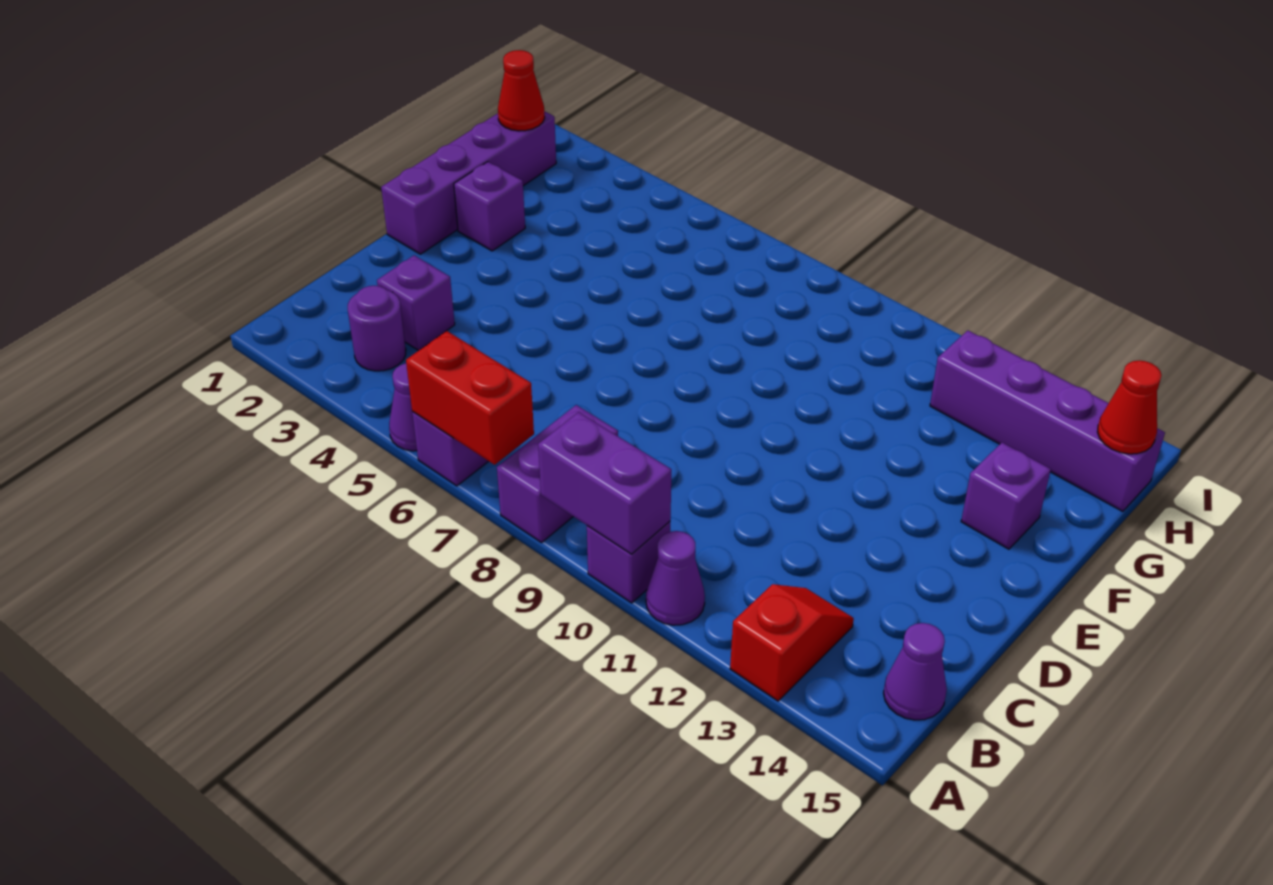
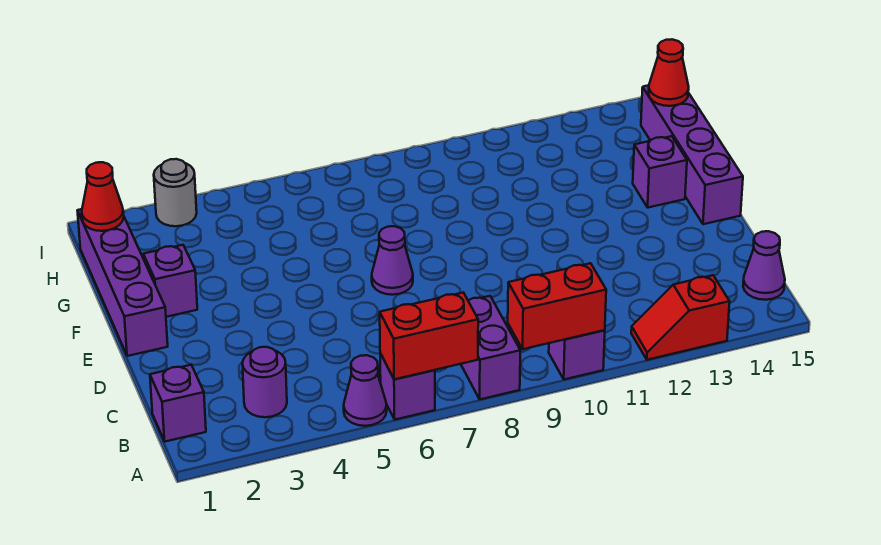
purple brick A9:A10 level 2 -> red brick A9:A10 level 2
purple cone A11 level 1 -> purple cone E7 level 1
red slope A13:B13 level 1 top A -> red slope A12:A13 level 1 top 13
purple brick C3 level 1 -> purple brick B1 level 1
purple brick H12:H15 level 1 -> purple brick E15:H15 level 1
none -> grey round brick I3 level 1

